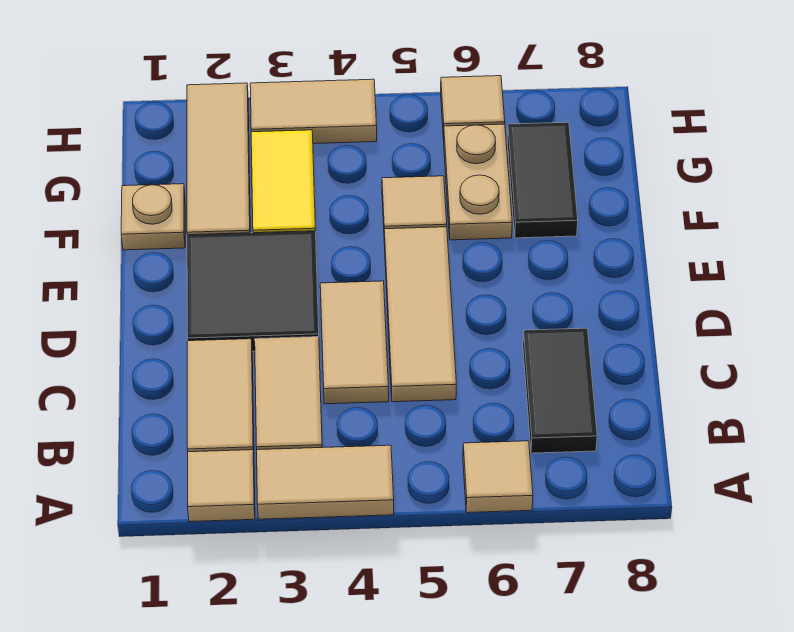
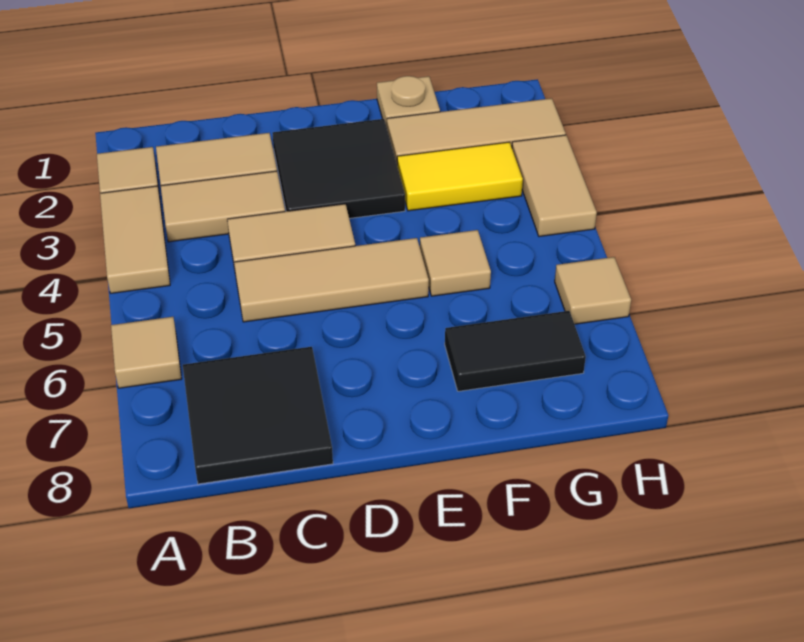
black tile B7:C7 level 1 -> black tile B7:C8 level 1
tan plate F6:G6 level 1 -> none

